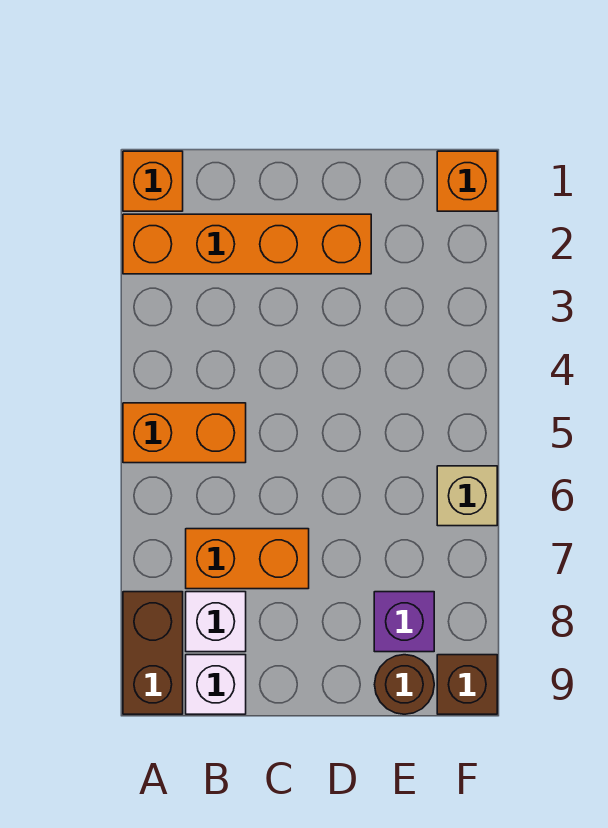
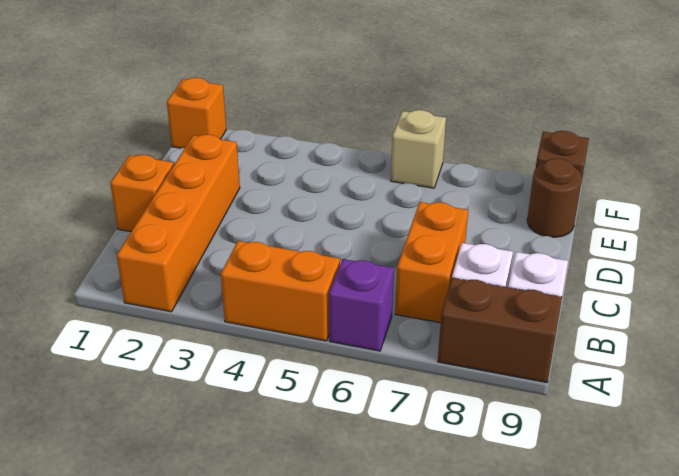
orange brick A1 level 1 -> orange brick C1 level 1
orange brick A5:B5 level 1 -> orange brick A4:A5 level 1
purple brick E8 level 1 -> purple brick A6 level 1

